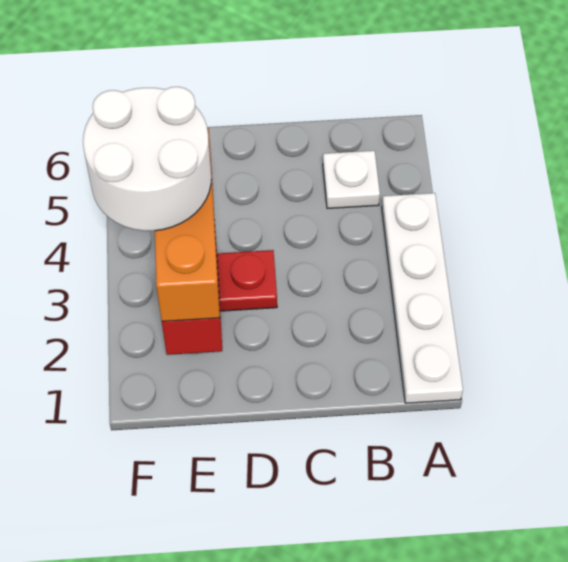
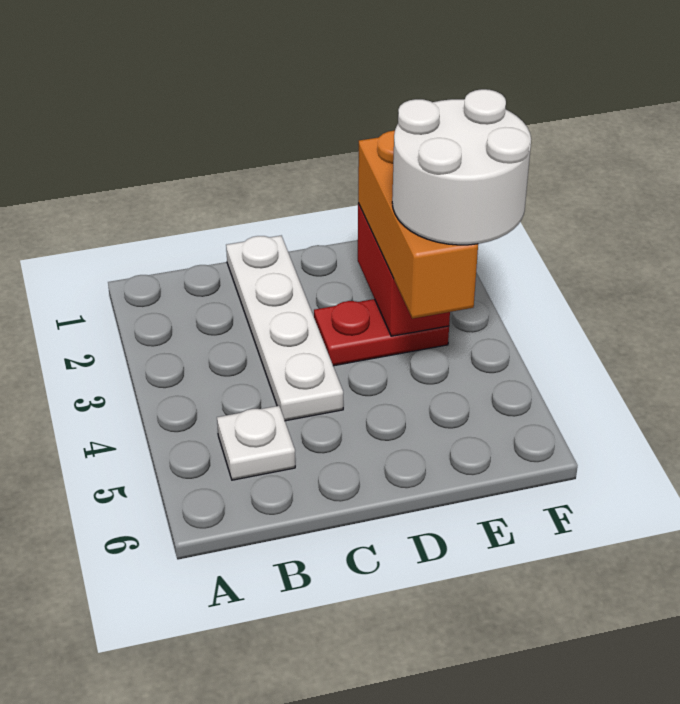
white plate A1:A4 level 1 -> white plate C1:C4 level 1

